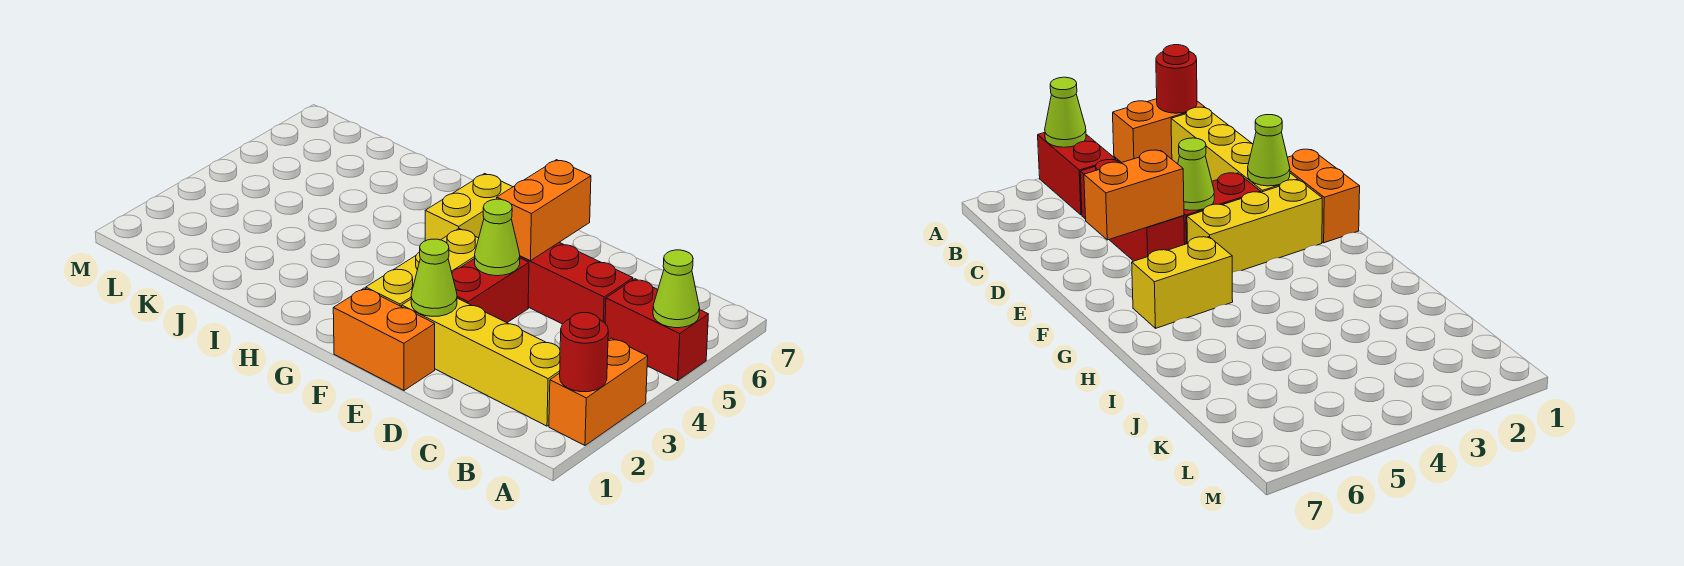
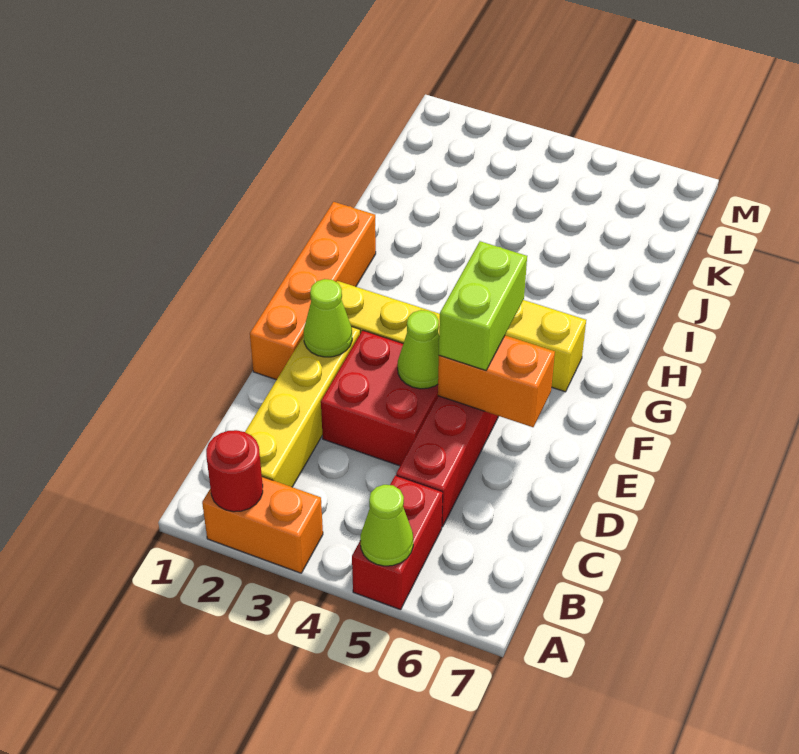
orange brick E1:F1 level 1 -> orange brick E1:H1 level 1
red brick E3:E4 level 1 -> red brick D3:E4 level 1
none -> lime brick E5:F5 level 3

